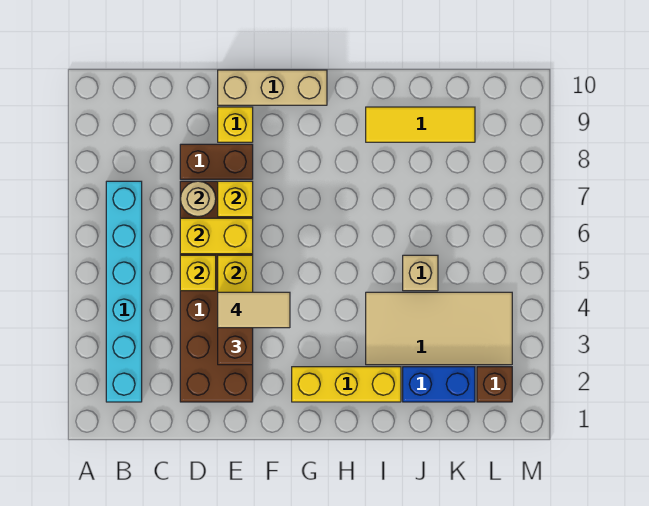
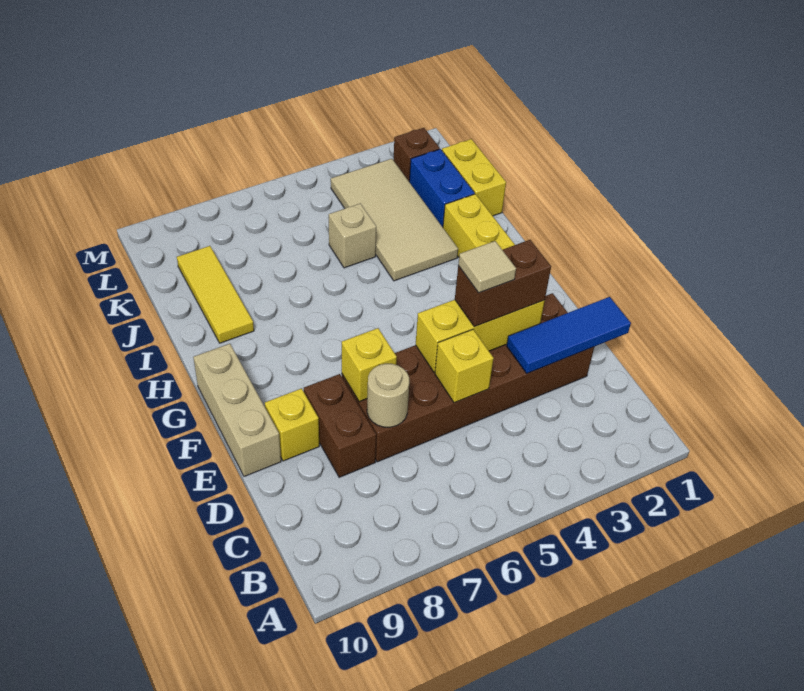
cyan brick B2:B7 level 1 -> none
none -> blue tile D1:D3 level 2
yellow brick D6:E6 level 2 -> yellow brick J1:K1 level 1
tan tile E4:F4 level 4 -> tan tile E4 level 4

